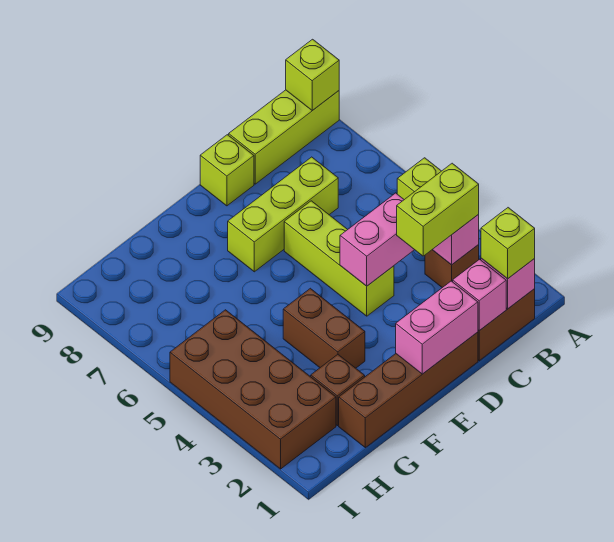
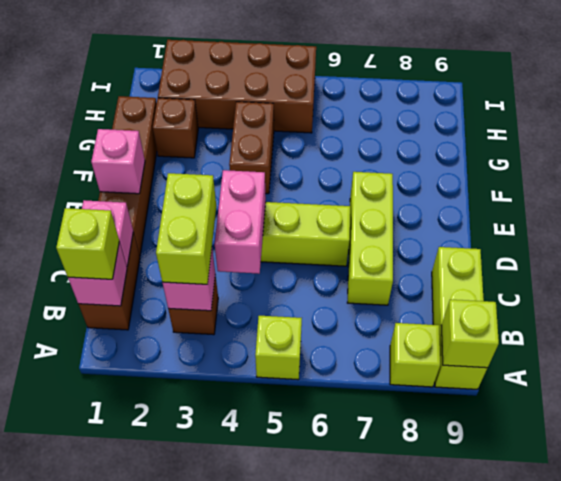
pink brick D1:E1 level 2 -> pink brick E1 level 2
lime brick D9 level 1 -> lime brick A8 level 1
brown brick F3:F4 level 1 -> brown brick F4:G4 level 1

